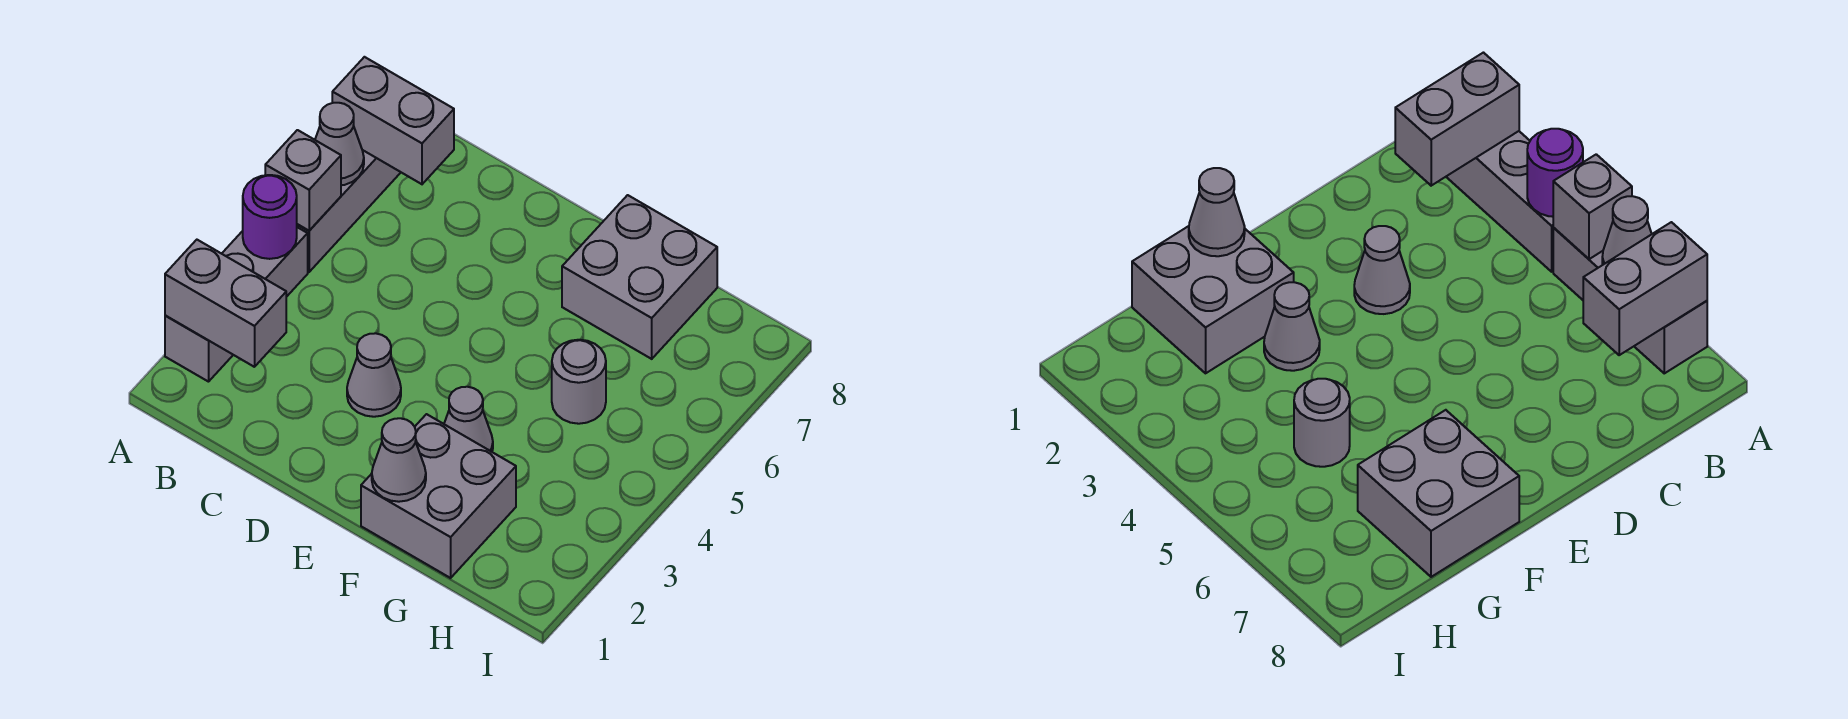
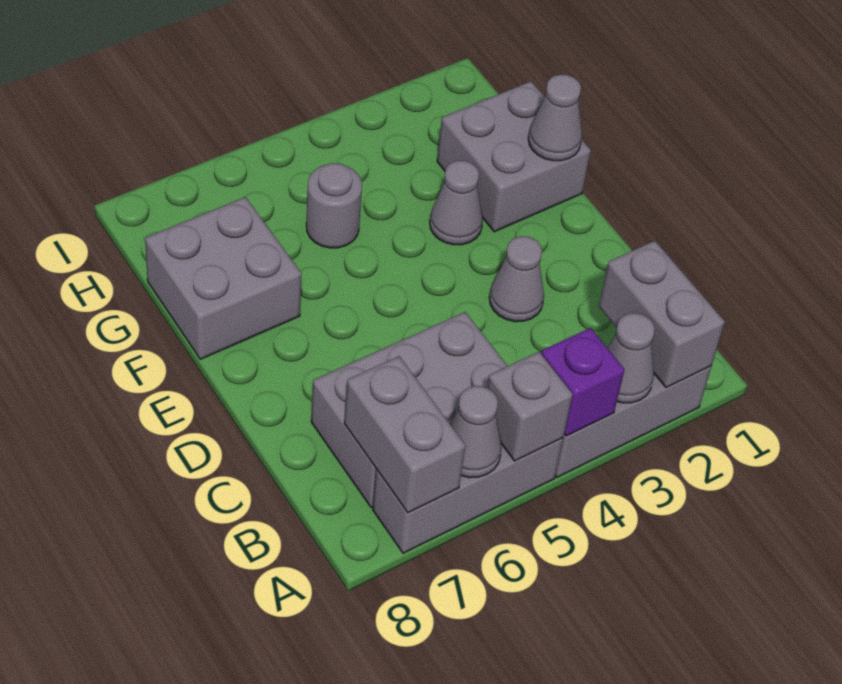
none -> grey cone A3 level 2
purple round brick A4 level 2 -> purple brick A4 level 2
none -> grey brick B5:C7 level 1

